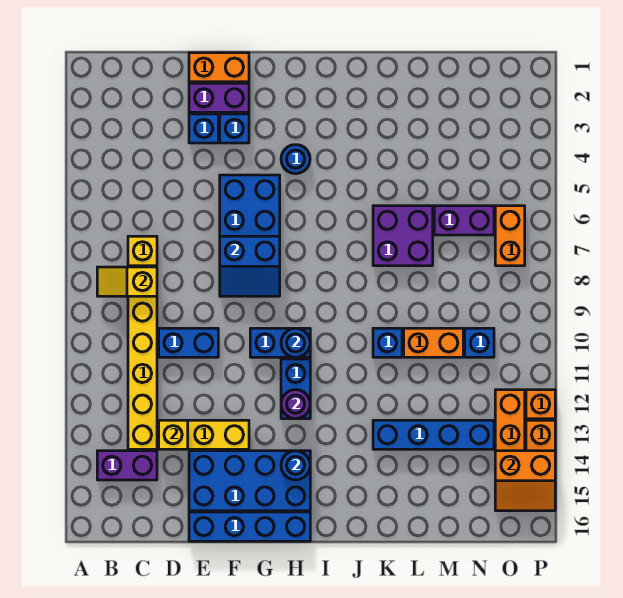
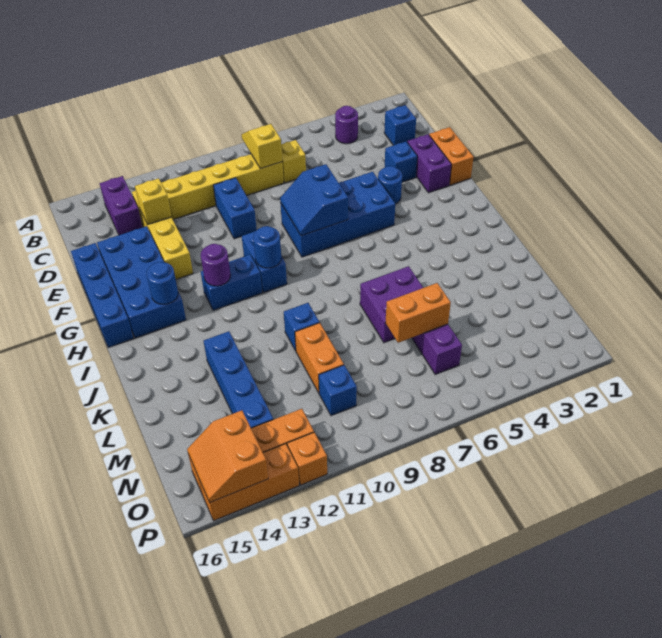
none -> purple round brick B4 level 1
blue brick F3 level 1 -> blue brick C2 level 1
blue round brick H4 level 1 -> blue round brick F4 level 1
orange brick O6:O7 level 1 -> orange brick M6:M7 level 2

